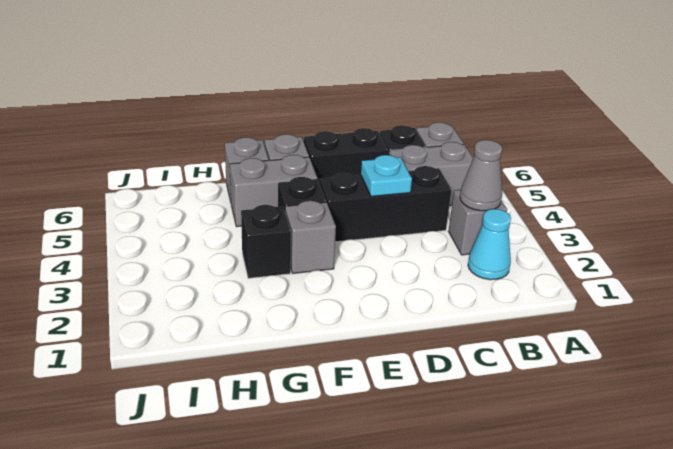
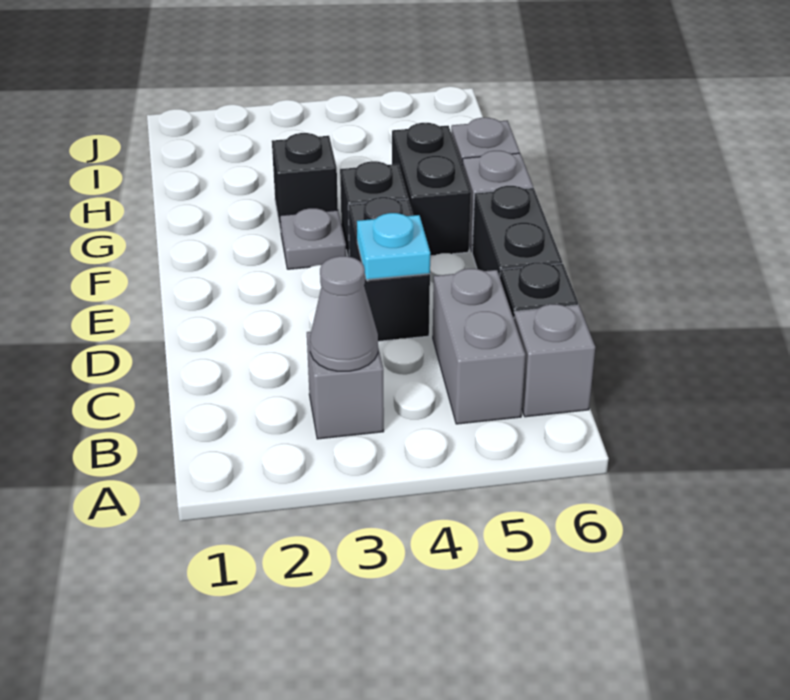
cyan cone B2 level 1 -> none
black brick C4:E4 level 1 -> black brick D4:E4 level 1
grey brick F3 level 1 -> grey plate F3 level 1
grey brick F5:G5 level 1 -> black brick F5:G5 level 1

